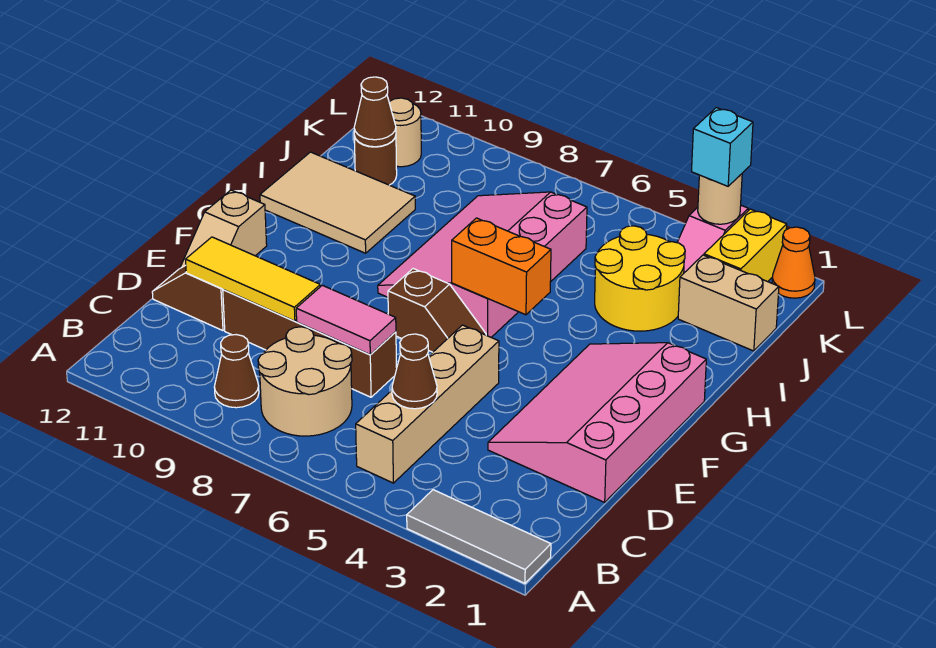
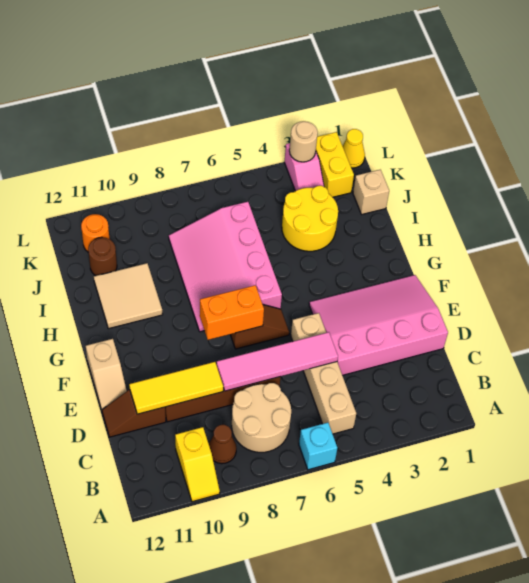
grey tile A1:A3 level 1 -> none
none -> yellow slope A10:B10 level 1 top B
brown cone C5 level 2 -> none
pink slope D1:G3 level 1 top 1 -> pink slope D1:F4 level 1 top D
pink tile D7:D8 level 2 -> pink tile D5:D8 level 2
orange brick G5:G6 level 2 -> orange brick F7:F8 level 2
tan tile H10:I12 level 1 -> tan tile H10:I11 level 1
tan brick J1:J2 level 1 -> tan brick J1 level 1
brown cone J11 level 2 -> none
tan round brick K11 level 1 -> orange round brick K11 level 1
orange cone L1 level 1 -> yellow cone L1 level 1
cyan brick L3 level 3 -> cyan brick A6 level 1

